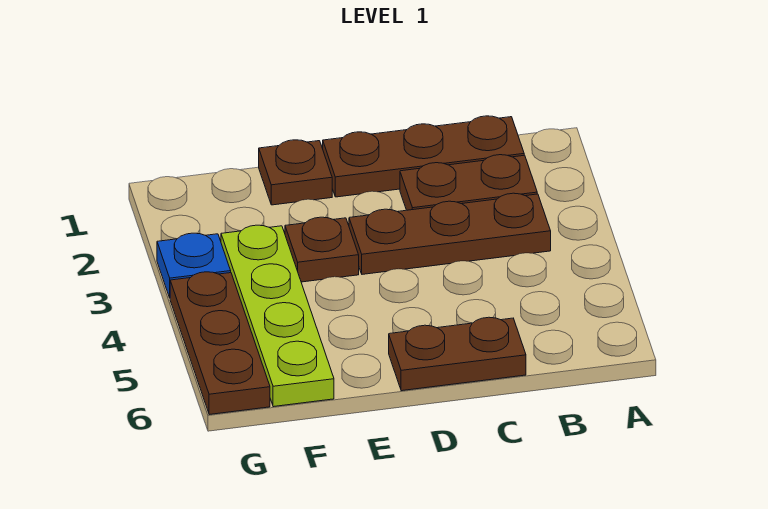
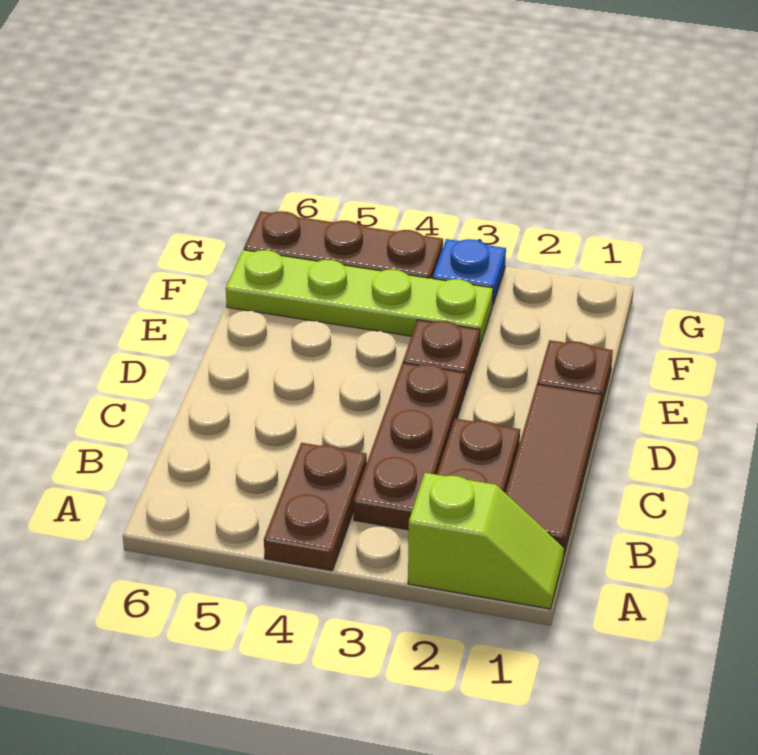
none -> lime slope A1:A2 level 1 top 2
brown plate B1:D1 level 1 -> brown tile B1:D1 level 1
brown plate C6:D6 level 1 -> brown plate A4:B4 level 1

